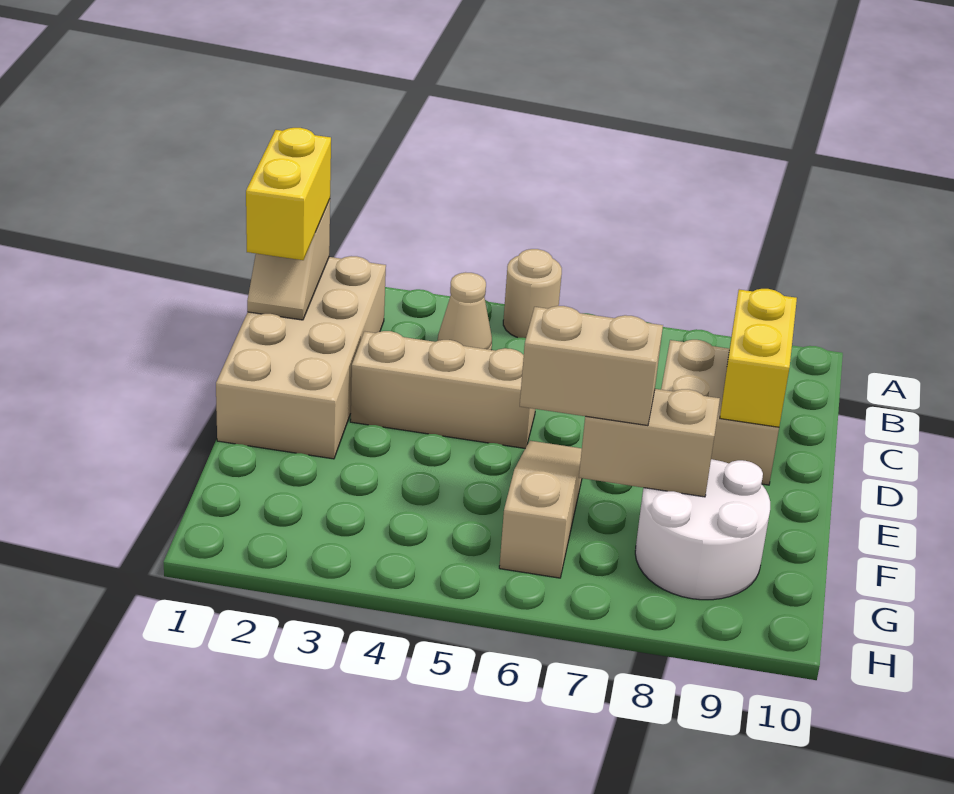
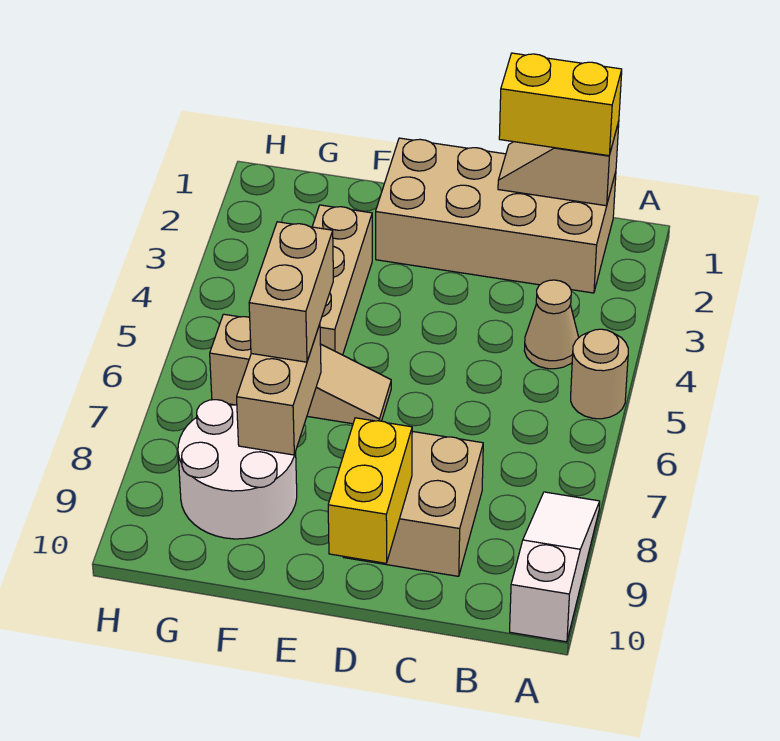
none -> white slope A8:A10 level 1 top 10
yellow brick C9:D9 level 2 -> yellow brick D9:D10 level 2
tan brick D3:D5 level 1 -> tan brick F3:F5 level 1

